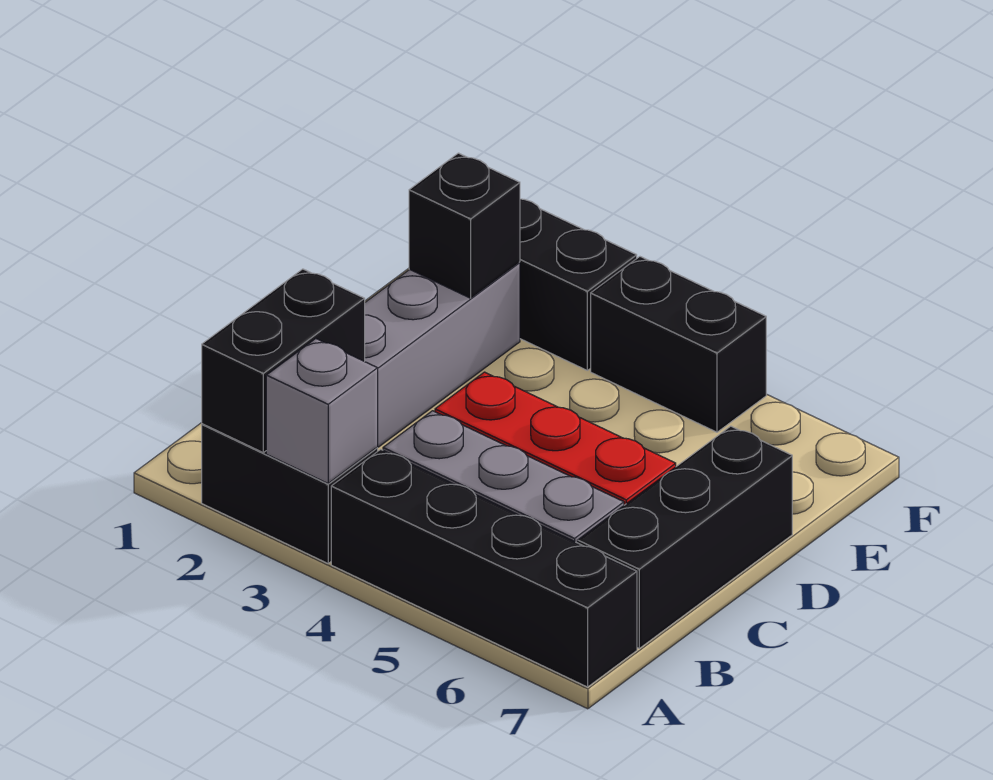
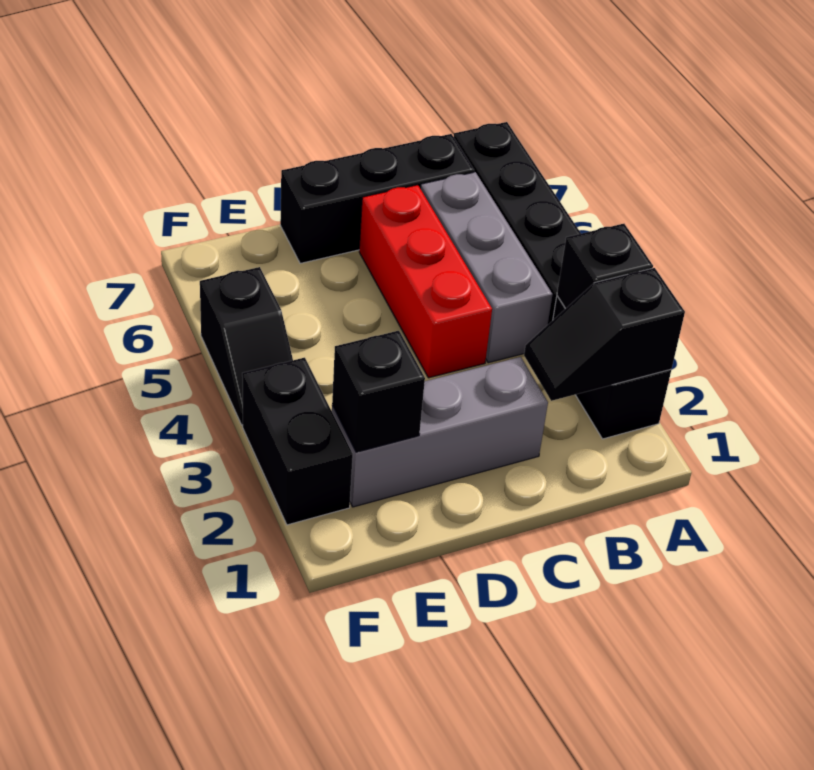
black brick A2:B2 level 2 -> black slope A2:B2 level 2 top A
grey brick A3 level 2 -> black brick A3 level 2
black brick F4:F5 level 1 -> black slope F4:F5 level 1 top 5

